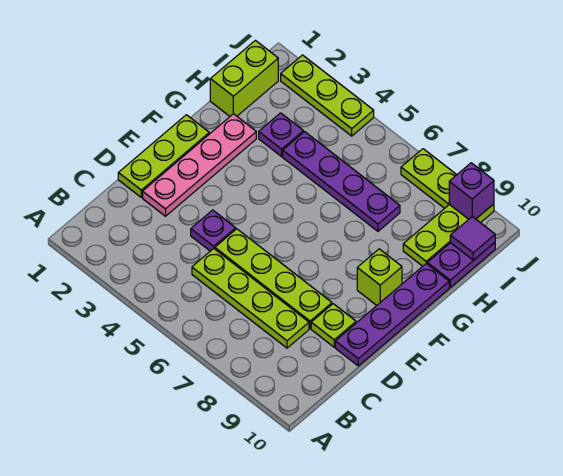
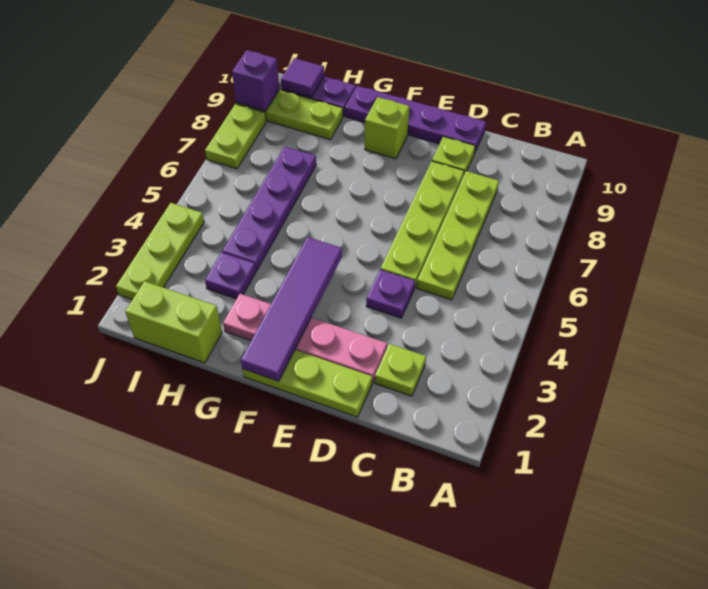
none -> lime plate C2 level 1
none -> purple tile F1:F4 level 2

